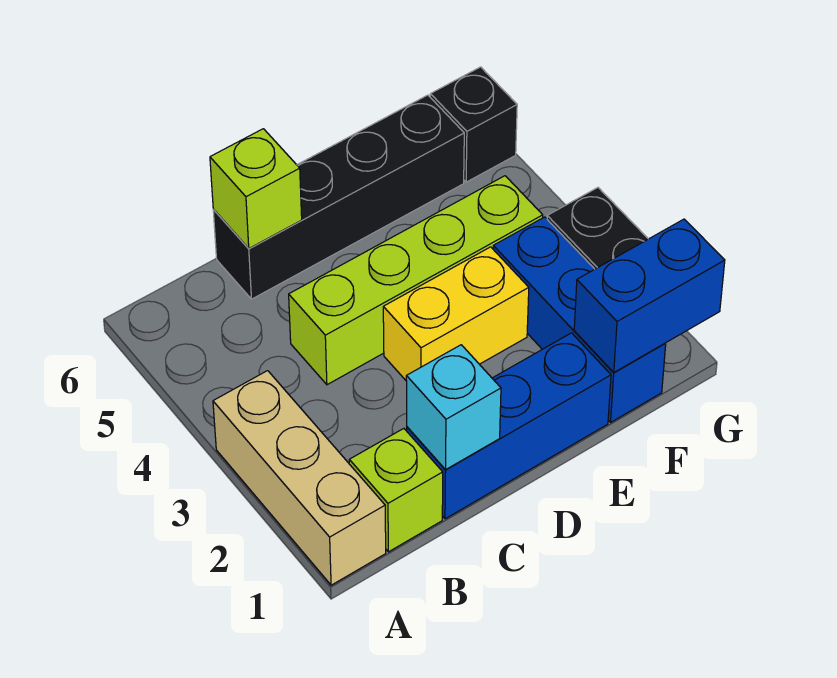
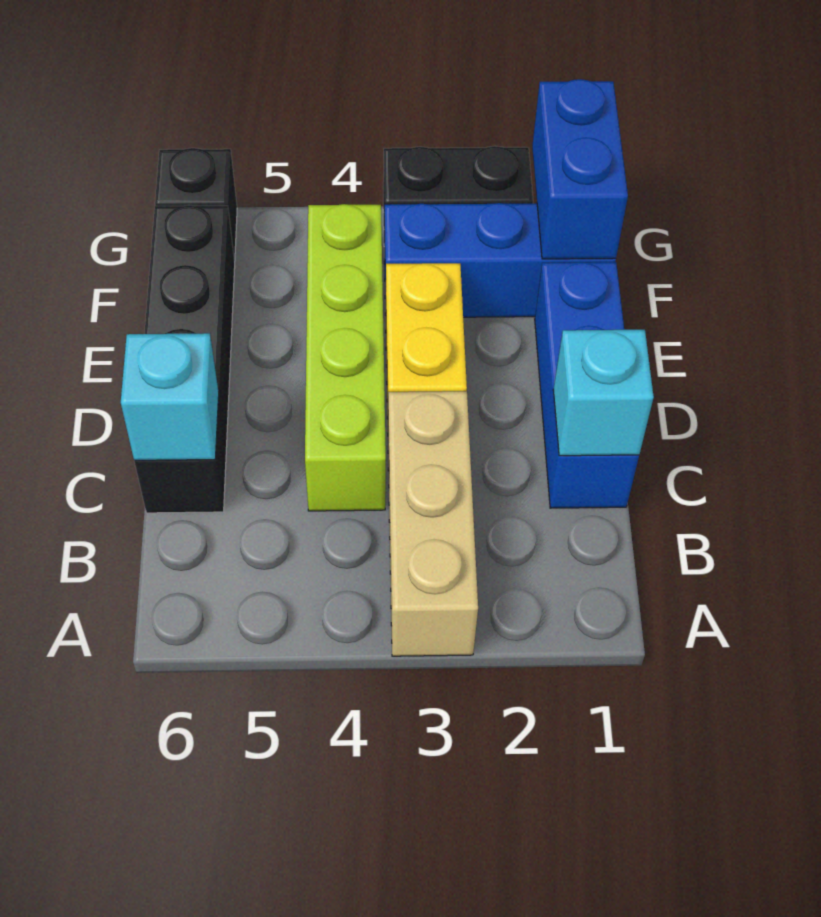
tan brick A1:A3 level 1 -> tan brick A3:C3 level 1
lime brick B1 level 1 -> none
lime brick C6 level 2 -> cyan brick C6 level 2

